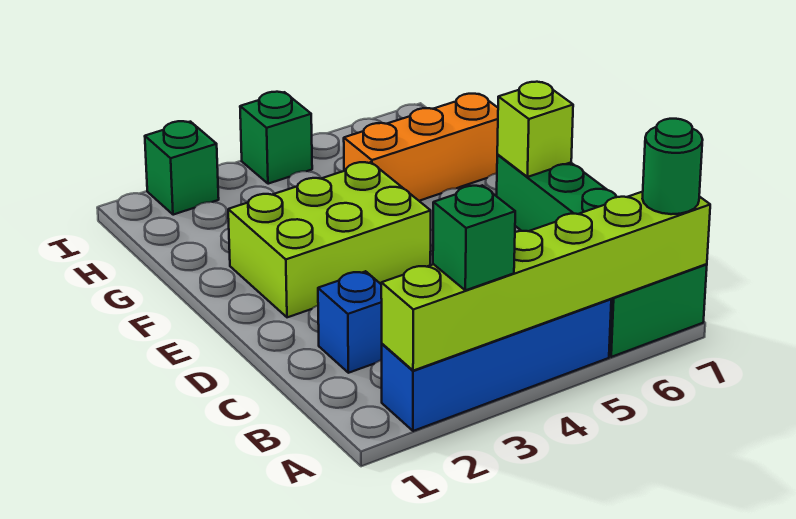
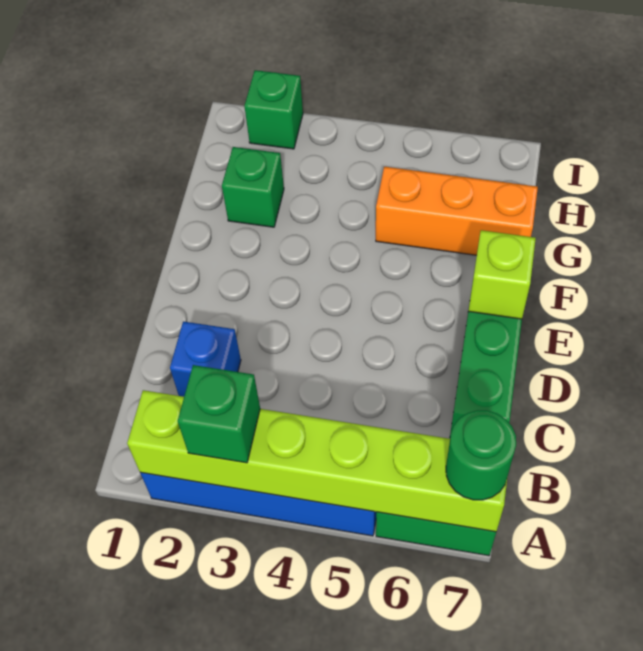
lime brick E2:F4 level 1 -> none
green brick I4 level 1 -> green brick G2 level 1

